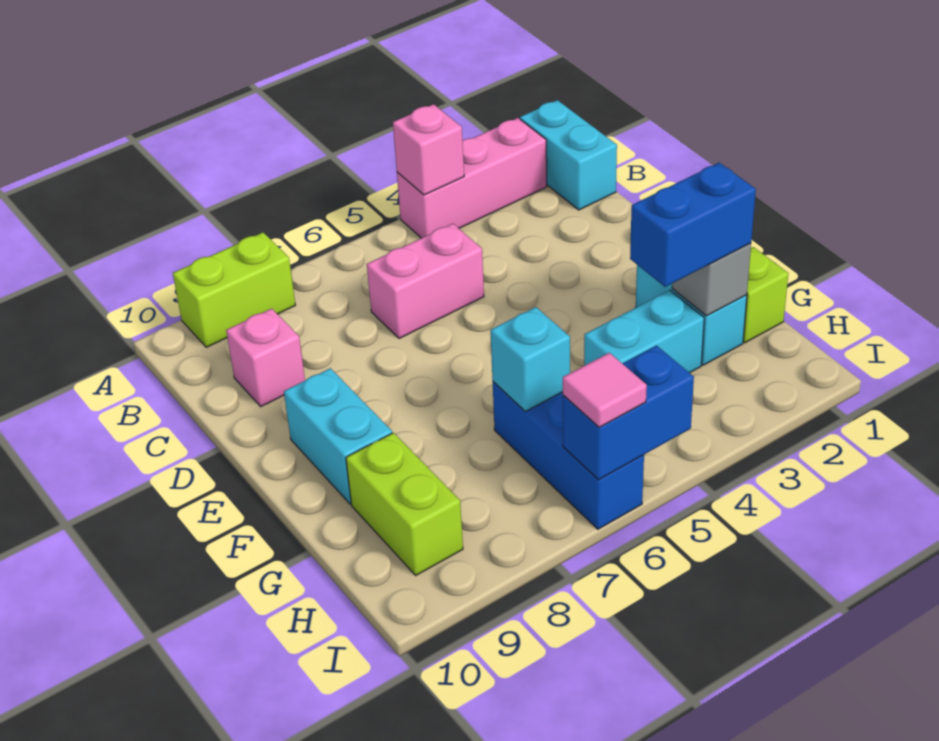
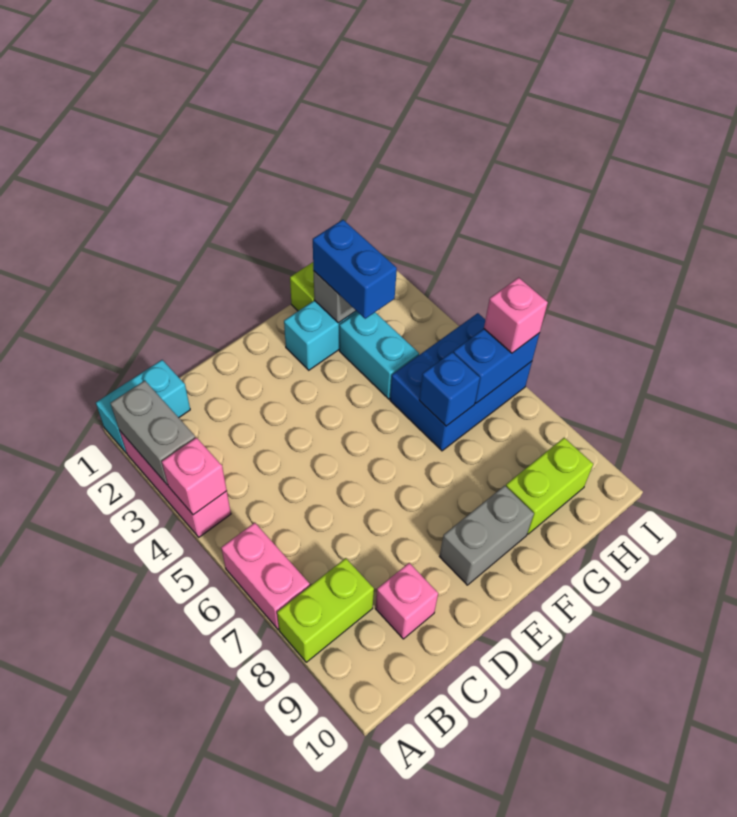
none -> grey brick A2:A3 level 2
lime brick A8:A9 level 1 -> lime brick A8:B8 level 1
pink brick C5:C6 level 1 -> pink brick A6:A7 level 1
cyan brick E9:F9 level 1 -> grey brick E9:F9 level 1
blue brick G6:I6 level 1 -> blue brick G5:I6 level 1
cyan brick G6 level 2 -> blue brick G6 level 2
blue brick I5:I6 level 2 -> blue brick H6:I6 level 2
pink tile I6 level 3 -> pink brick I6 level 3

